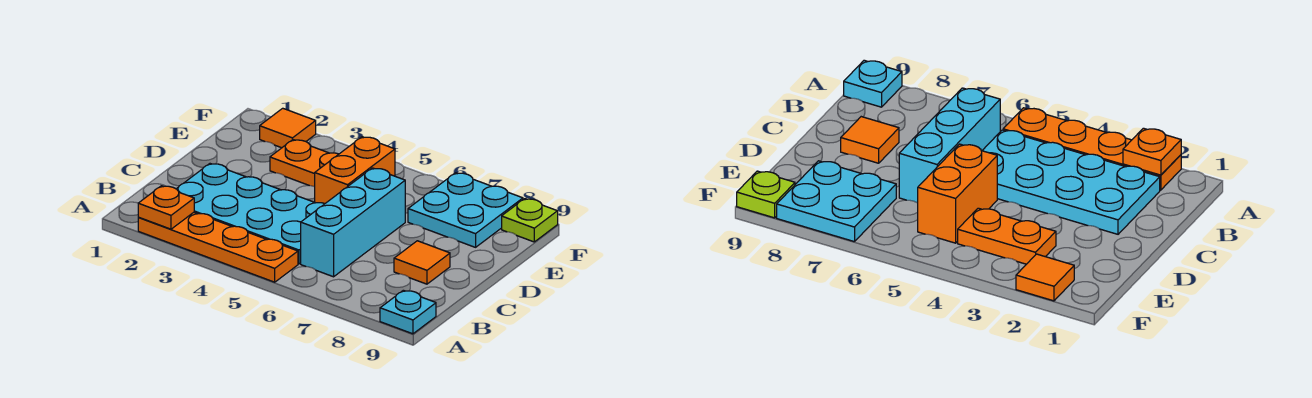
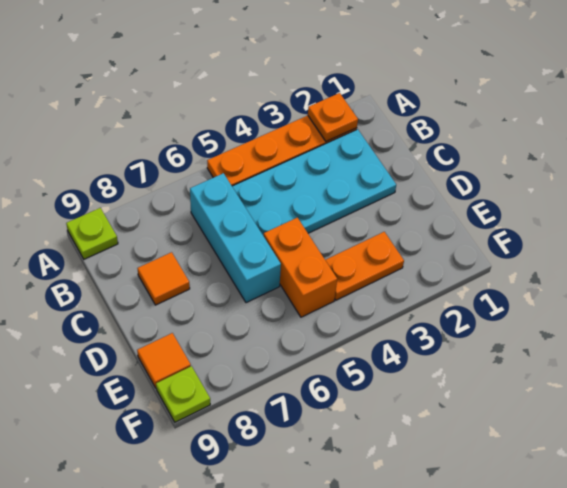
cyan plate A9 level 1 -> lime plate A9 level 1
cyan plate E7:F8 level 1 -> none
orange tile F2 level 1 -> orange tile E9 level 1

